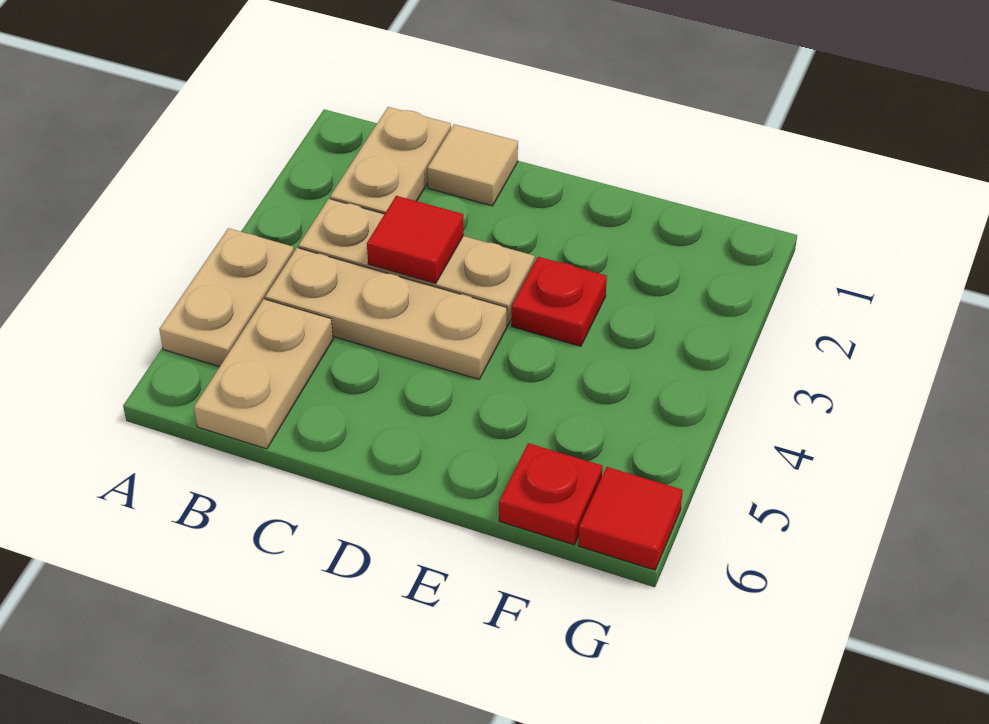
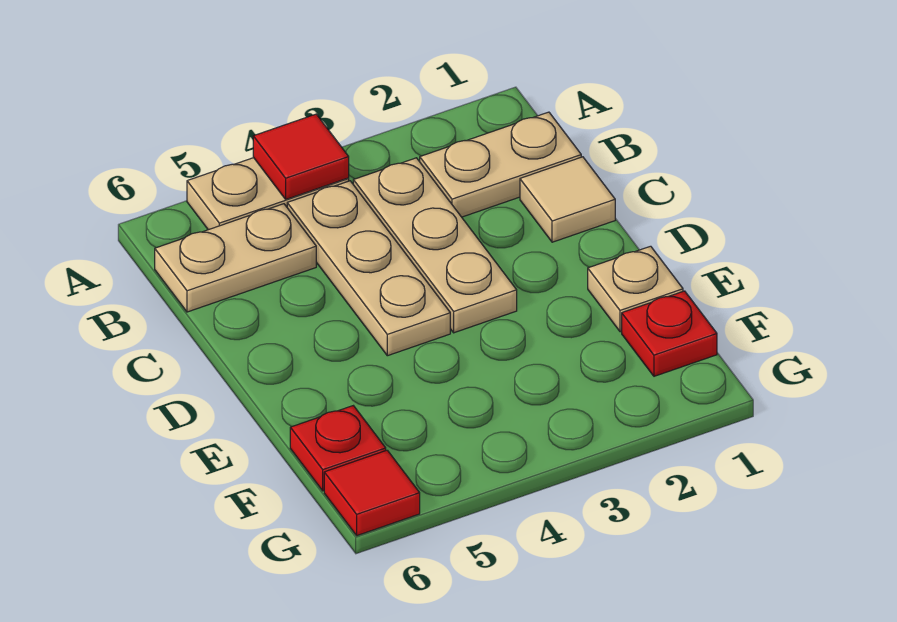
red tile C3 level 2 -> red tile A4 level 2
none -> tan plate E1 level 1
red plate E3 level 1 -> red plate F1 level 1

